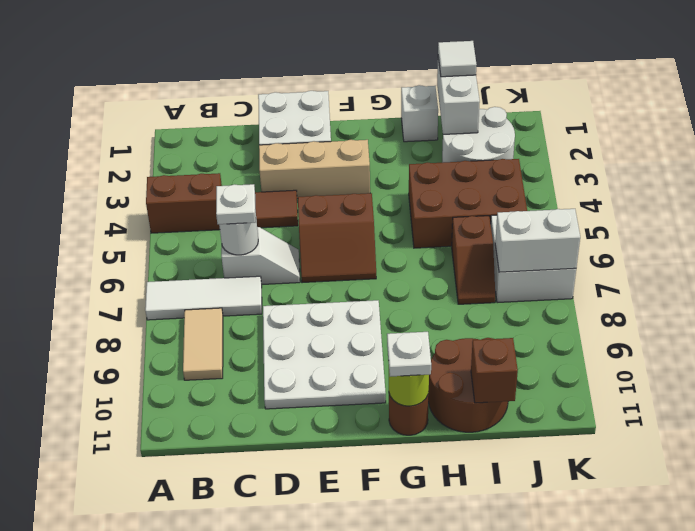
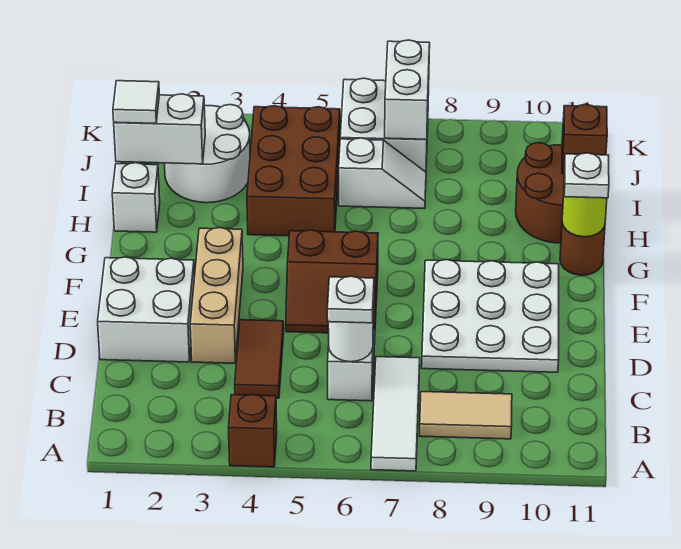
brown brick A4:B4 level 1 -> brown brick A4 level 1
brown slope E5:F6 level 1 top 5 -> brown slope E5:F6 level 1 top F
brown slope I6:I7 level 1 top 6 -> white slope I6:I7 level 1 top 6

